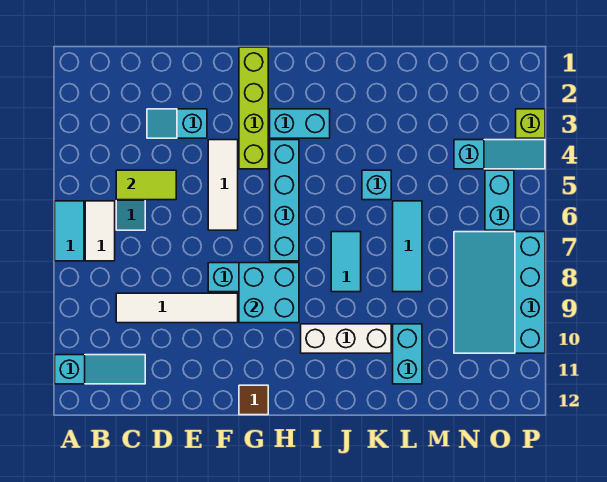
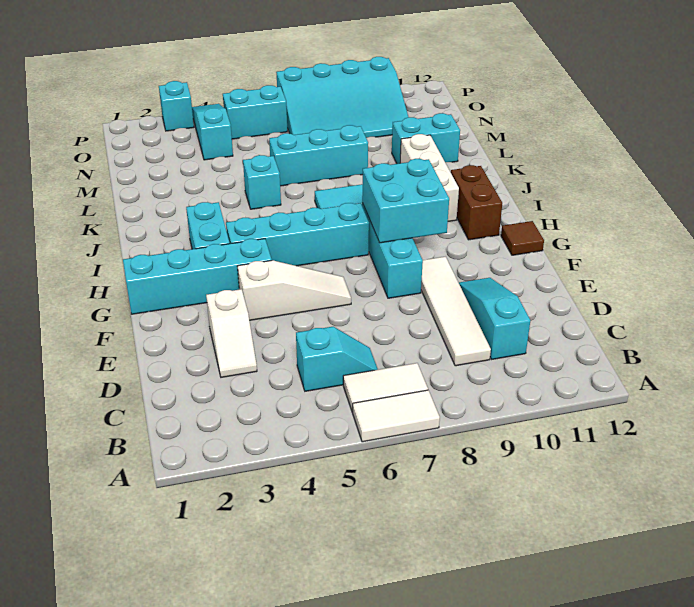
cyan tile A6:A7 level 1 -> white tile A6:A7 level 1
cyan slope A11:C11 level 1 top A -> cyan slope C10:E10 level 1 top C
lime tile C5:D5 level 2 -> none
cyan slope D3:E3 level 1 top E -> white slope D3:E3 level 1 top E
white tile F4:F6 level 1 -> white slope F4:F6 level 1 top 4
lime brick G1:G4 level 1 -> cyan brick G1:G4 level 1
none -> brown brick H11:I11 level 1
cyan tile L6:L8 level 1 -> cyan brick L6:L8 level 1
lime brick P3 level 1 -> cyan brick P3 level 1

